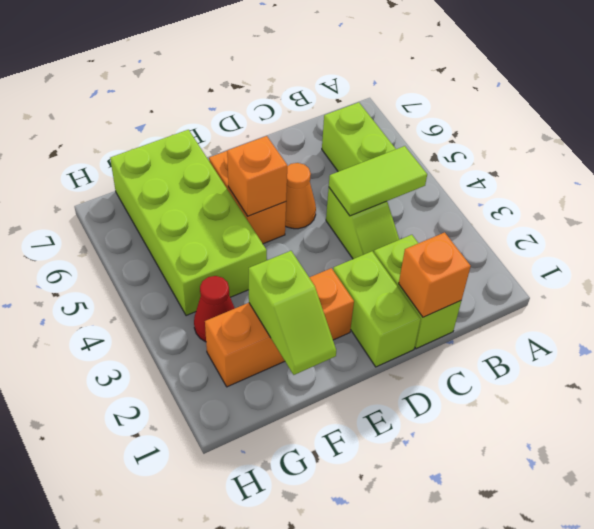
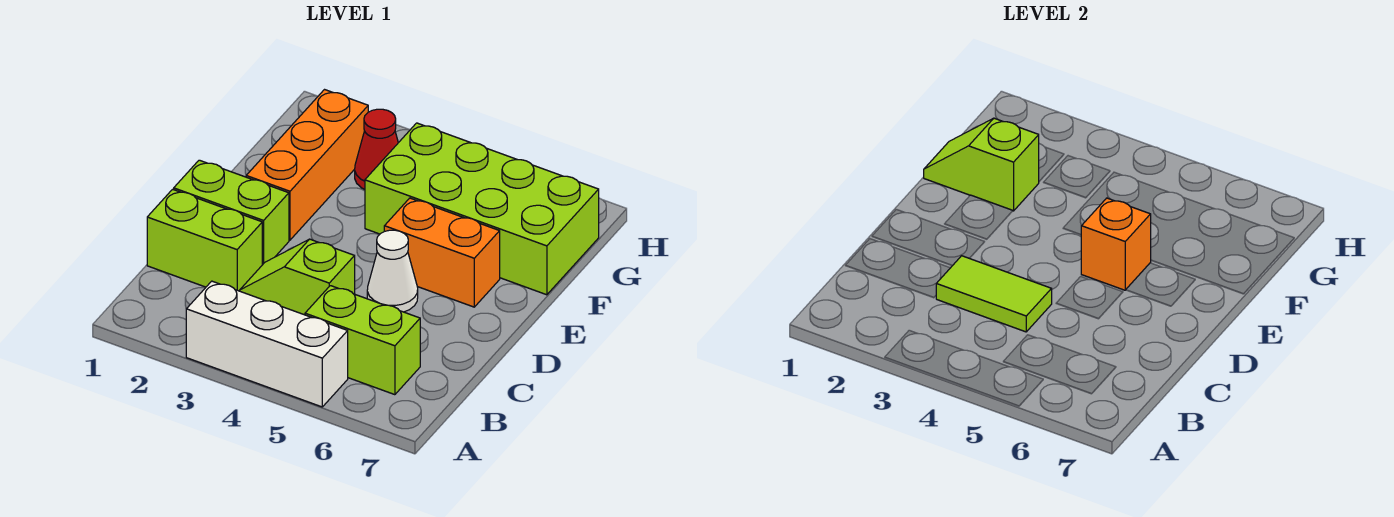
none -> white brick A3:A5 level 1
lime tile B4:C4 level 2 -> lime tile C3:C4 level 2
orange brick C1 level 2 -> none
orange cone D5 level 1 -> white cone D5 level 1

